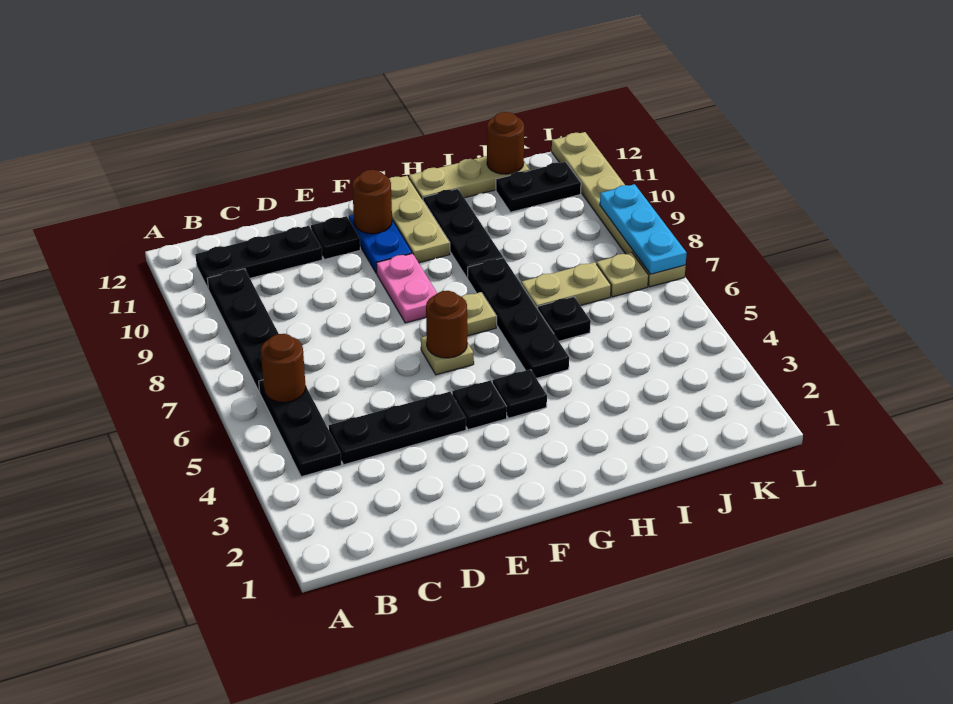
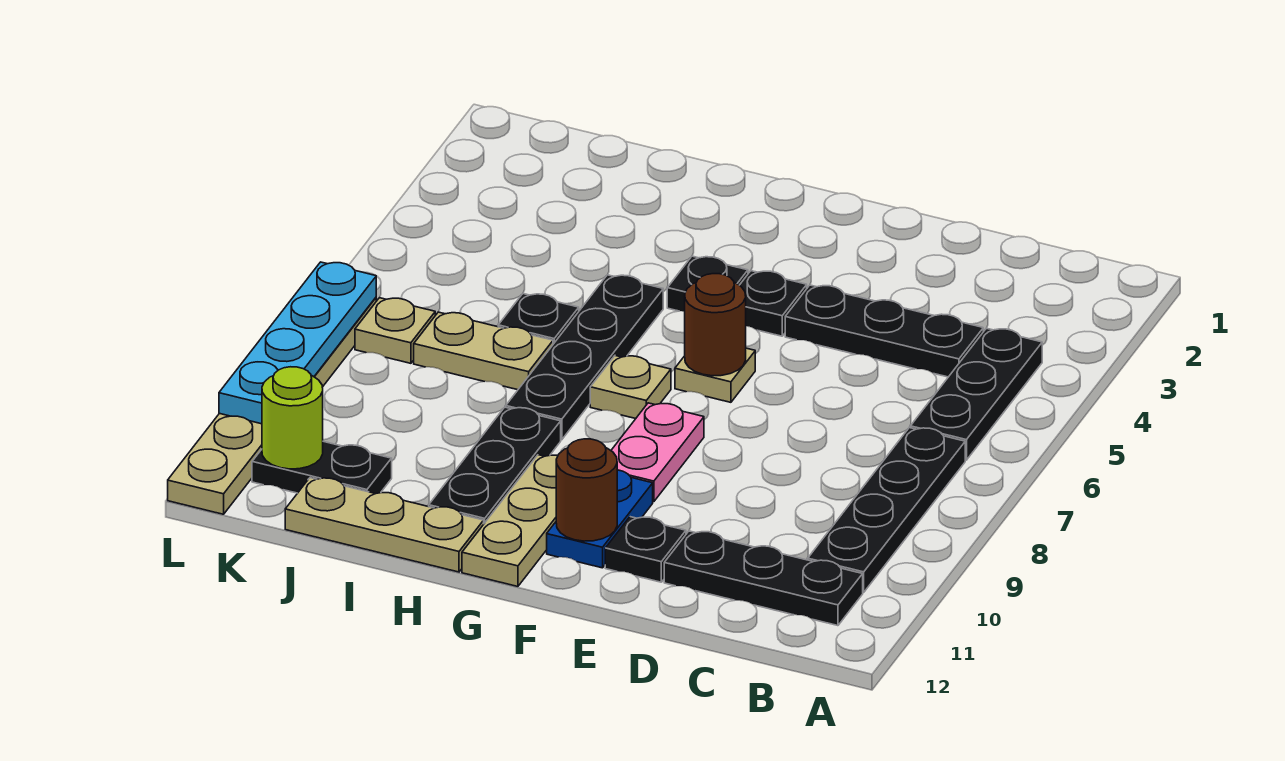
brown round brick B6 level 2 -> none
brown round brick J12 level 2 -> none
none -> lime round brick K11 level 2
cyan plate L7:L9 level 2 -> cyan plate L7:L10 level 2

